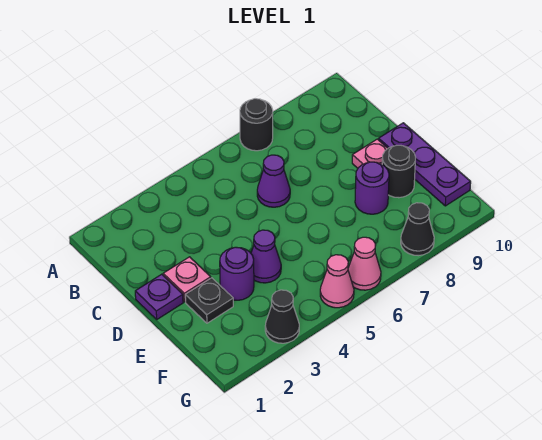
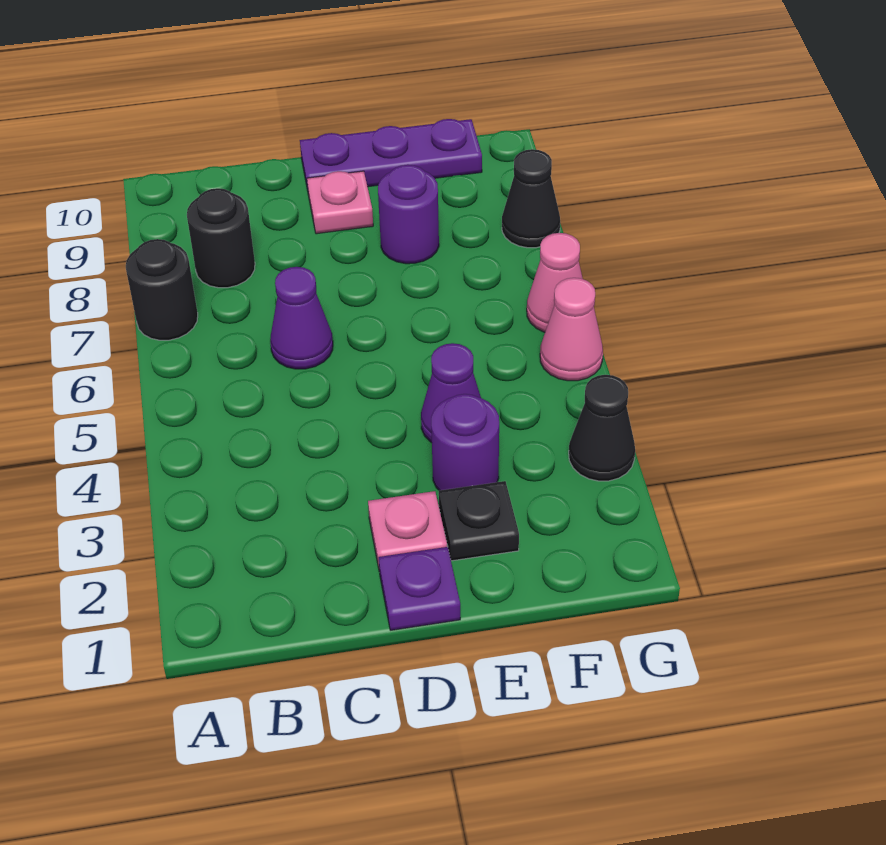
black round brick E9 level 1 -> black round brick B8 level 1

